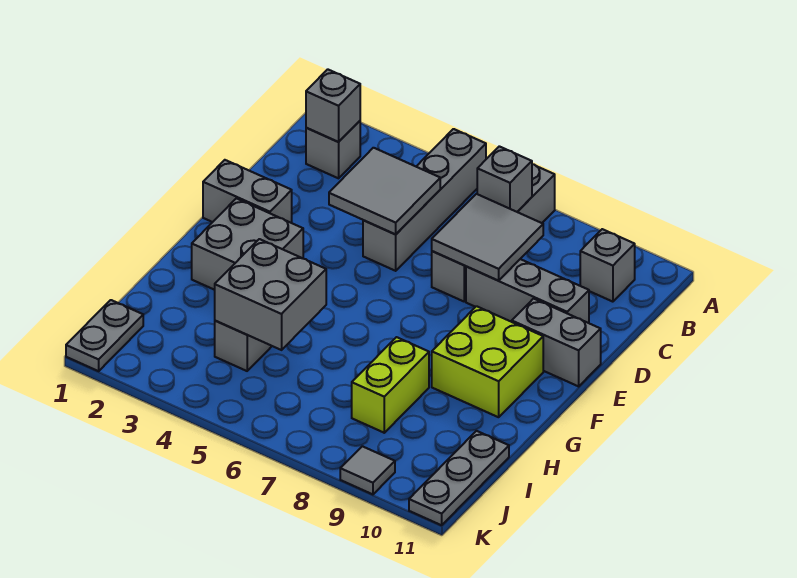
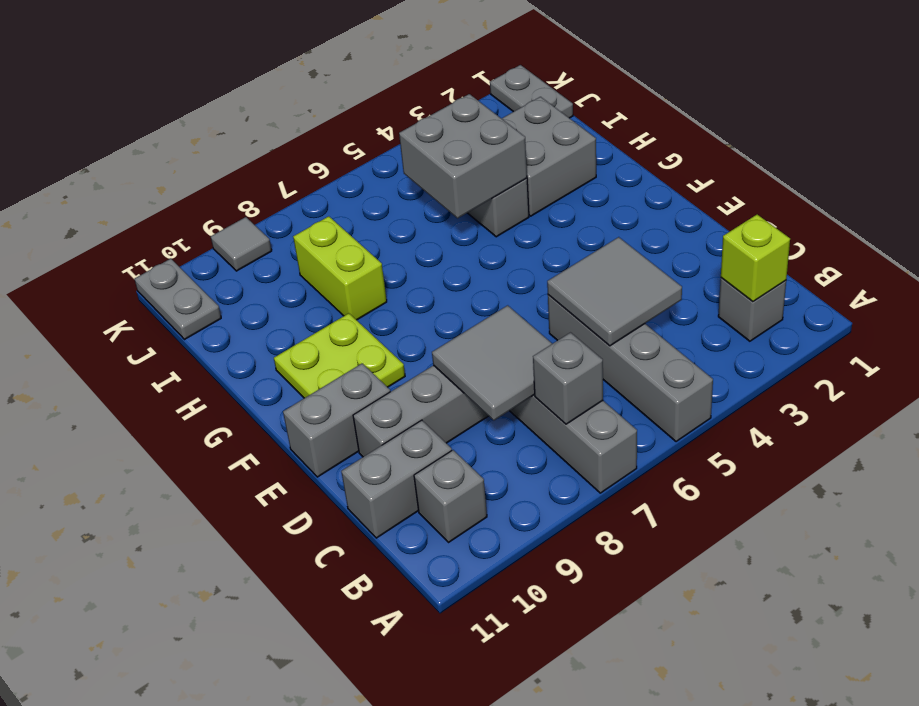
grey brick B2 level 2 -> lime brick B2 level 2
grey brick E1:E2 level 1 -> grey brick C10:C11 level 1
grey brick F2:G3 level 1 -> grey brick H2:I3 level 1
lime brick F9:G10 level 1 -> lime plate F9:G10 level 1
grey plate I11:K11 level 1 -> grey plate J11:K11 level 1

